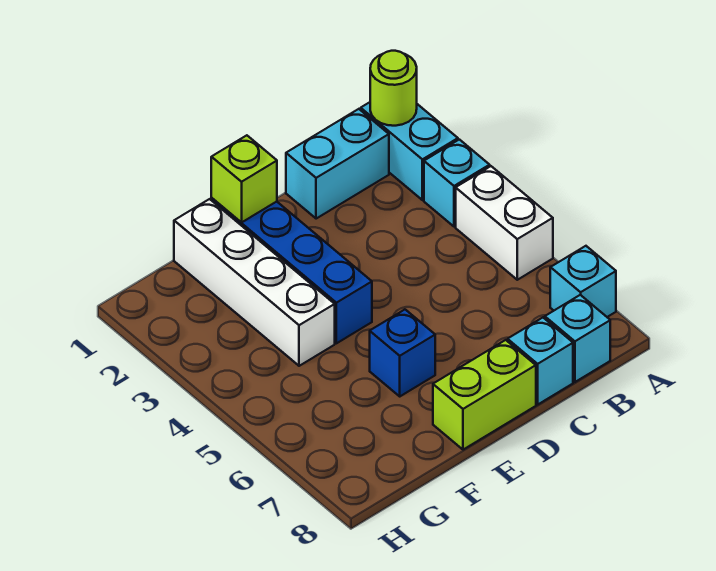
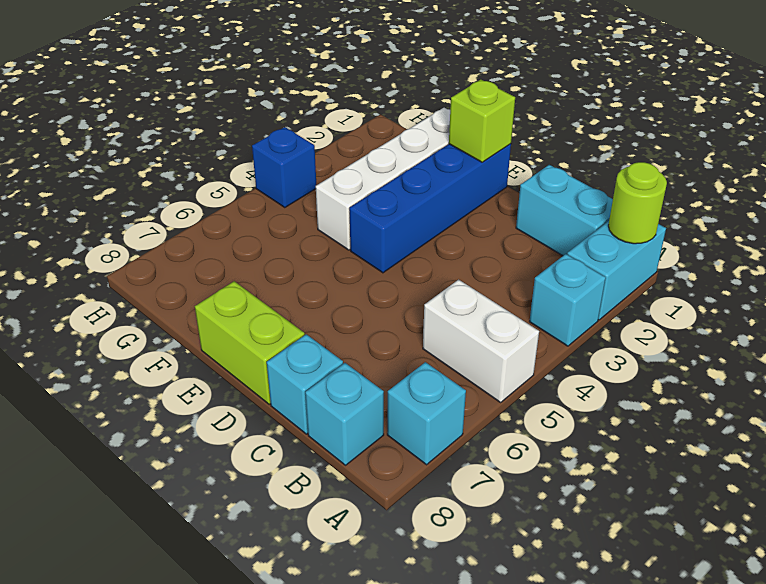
white brick A4:A5 level 1 -> white brick A5:B5 level 1
blue brick E6 level 1 -> blue brick H4 level 1

